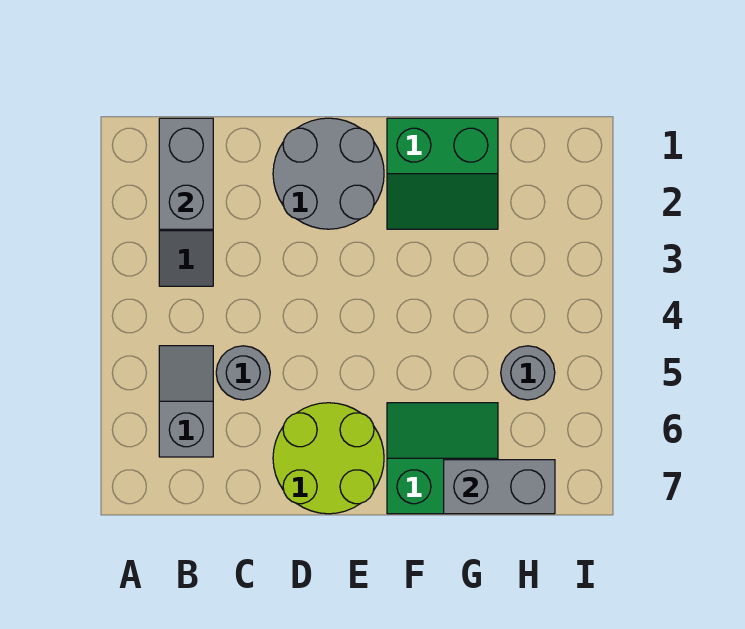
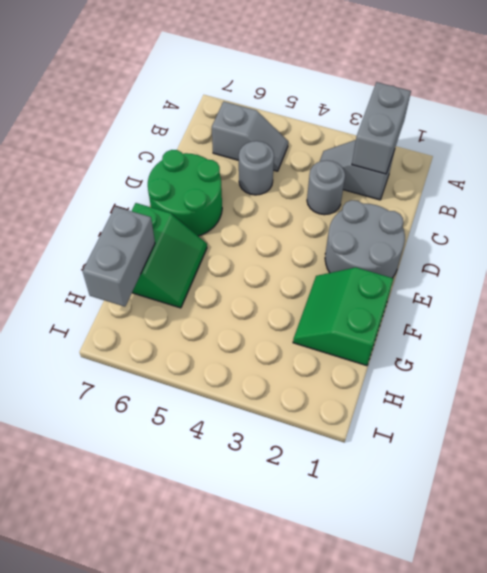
grey brick B1:B2 level 2 -> grey brick A2:B2 level 2
lime round brick D6:E7 level 1 -> green round brick D6:E7 level 1
grey round brick H5 level 1 -> grey round brick C3 level 1

